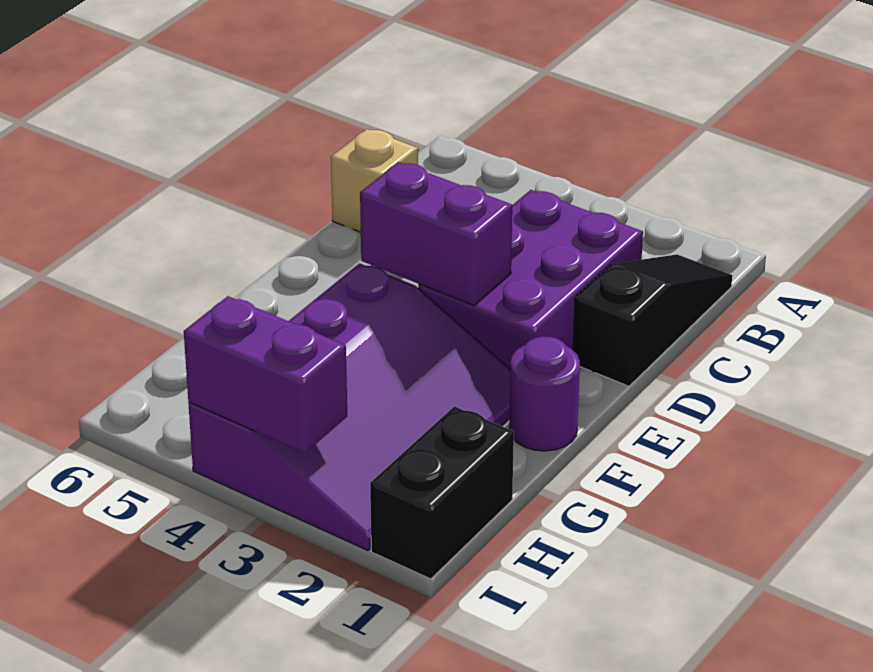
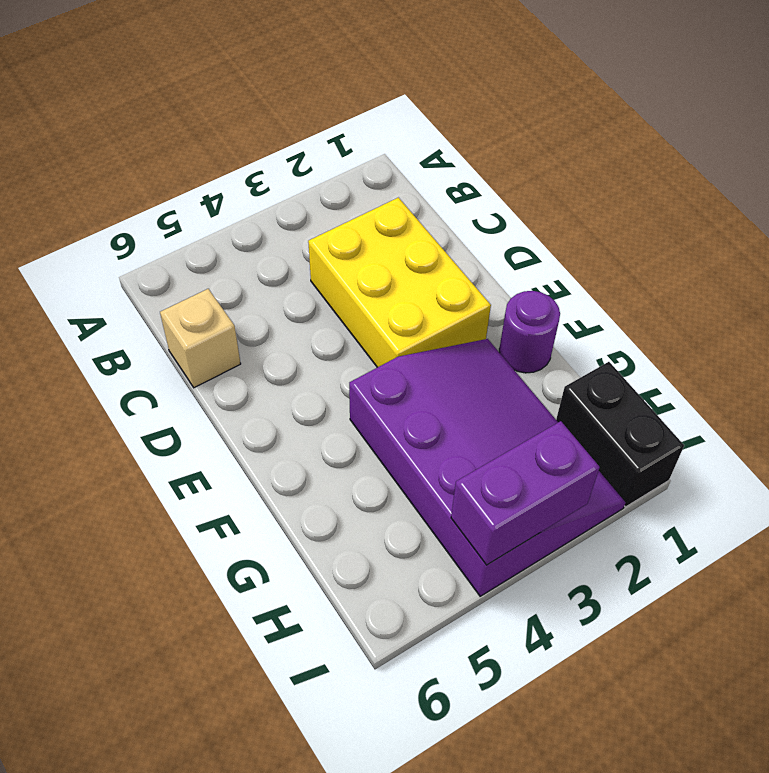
black slope B1:D1 level 1 top D -> none
purple brick C2:E3 level 1 -> yellow brick C2:E3 level 1
purple brick E3:E4 level 2 -> none

